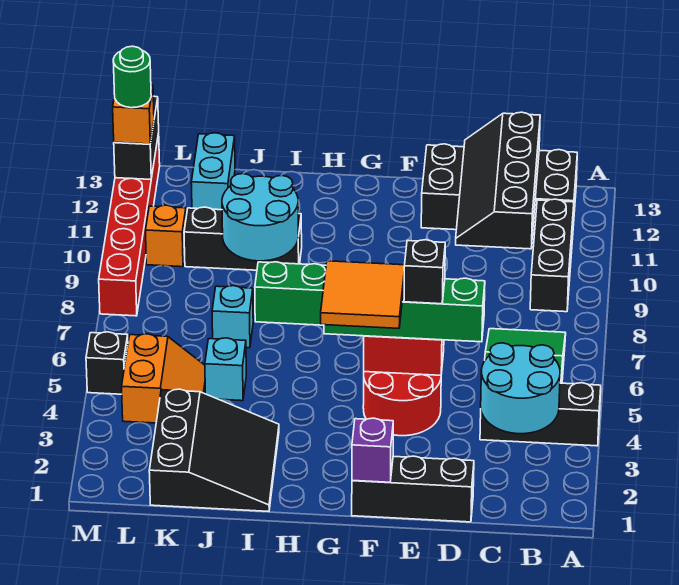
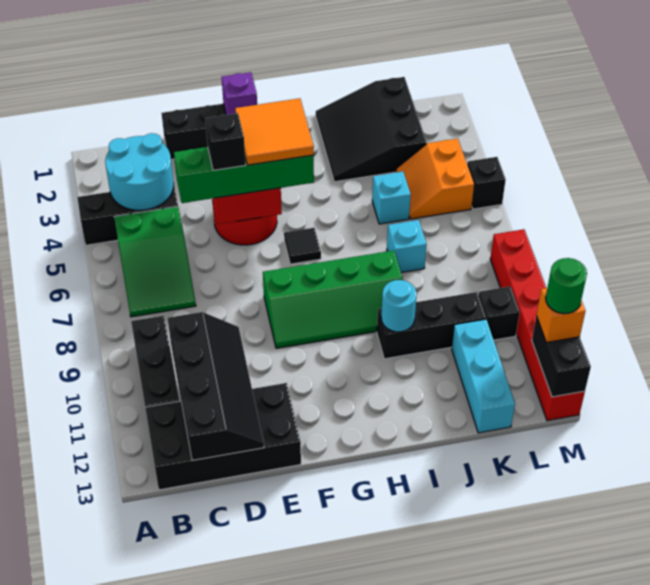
none -> black tile G6 level 1
cyan round brick I9:J10 level 2 -> cyan round brick I10 level 2
cyan brick K12:K13 level 1 -> cyan brick K11:K13 level 1
orange brick L10 level 1 -> black brick L10 level 1

